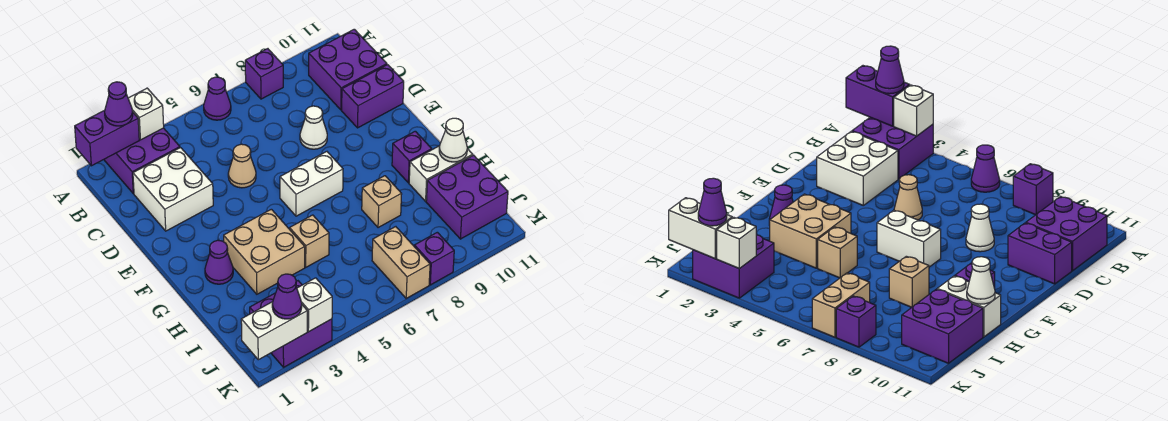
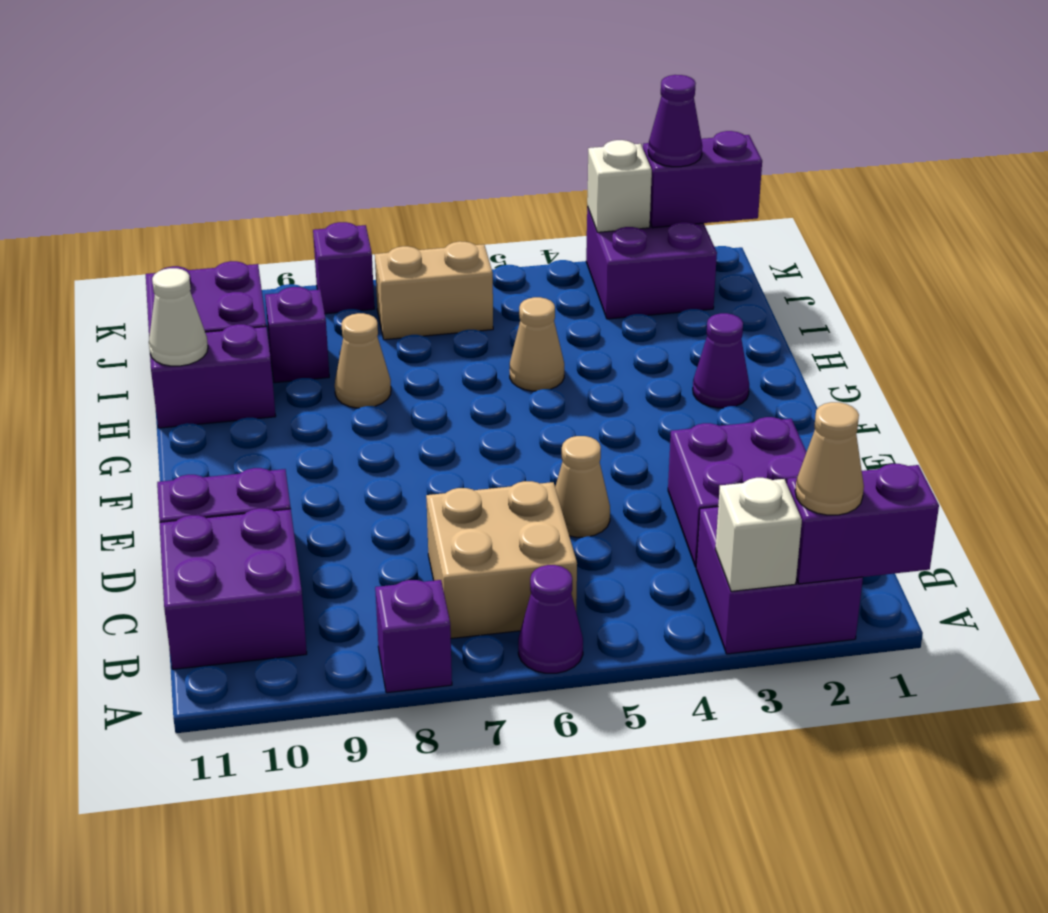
purple cone A2 level 3 -> tan cone A2 level 3
white brick C2:D3 level 1 -> purple brick C2:D3 level 1
white cone D8 level 1 -> none
white brick F6:F7 level 1 -> none
tan brick G3:H4 level 1 -> tan brick B6:C7 level 1
purple brick G10 level 1 -> purple brick I9 level 1
tan brick H5 level 1 -> tan cone H5 level 1
tan brick H8 level 1 -> tan cone H8 level 1
white brick H10:H11 level 1 -> purple brick H10:H11 level 1
tan brick J7:K7 level 1 -> tan brick J6:J7 level 1
white brick K1:K2 level 2 -> purple brick K1:K2 level 2

